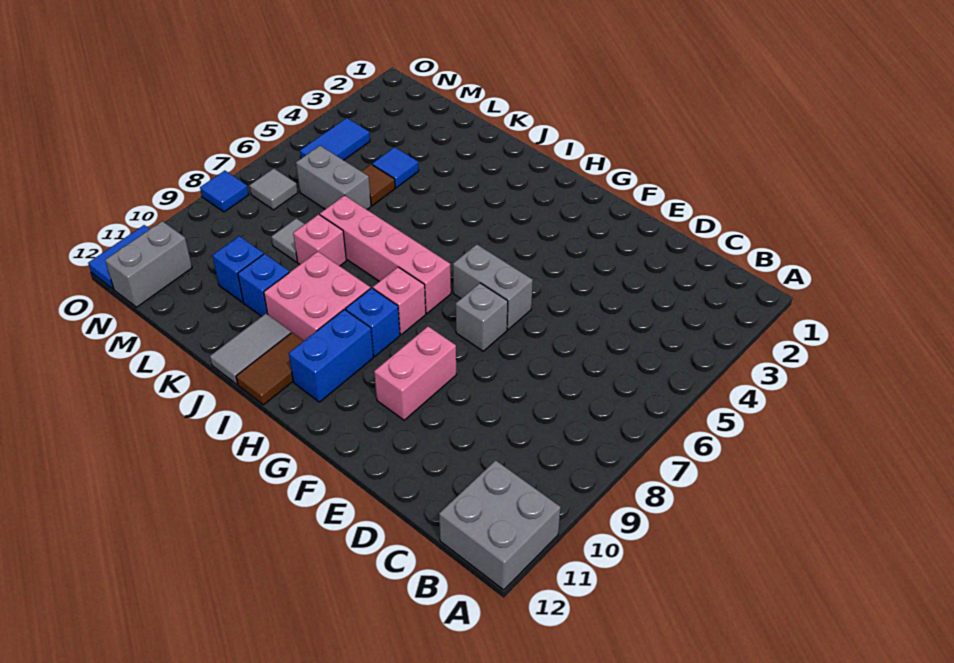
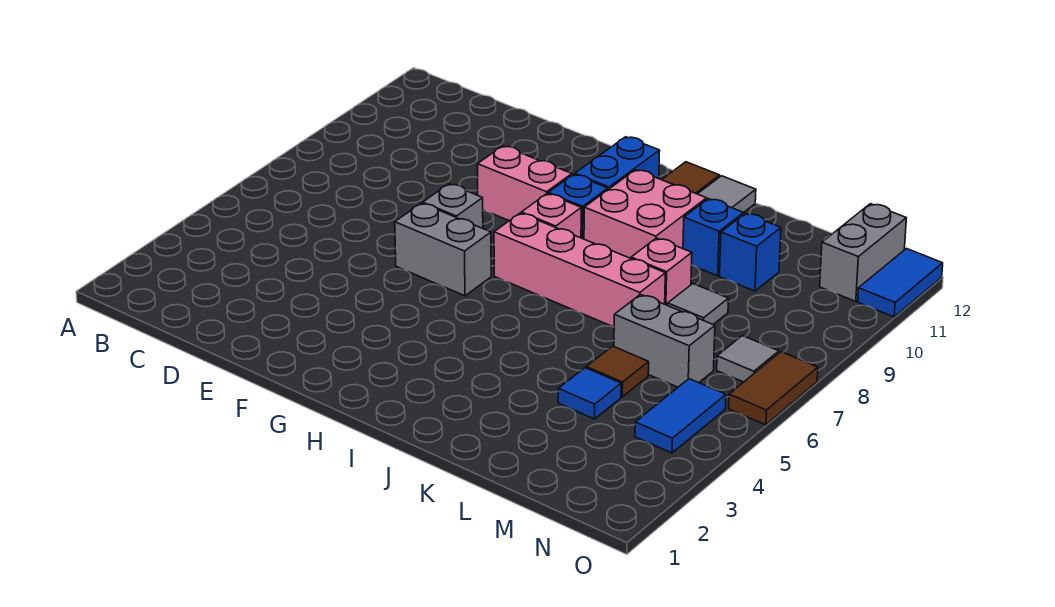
grey brick A11:B12 level 1 -> none
pink brick F9:F10 level 1 -> pink brick F9:G9 level 1
none -> brown tile O6:O7 level 1
blue tile O8 level 1 -> none

